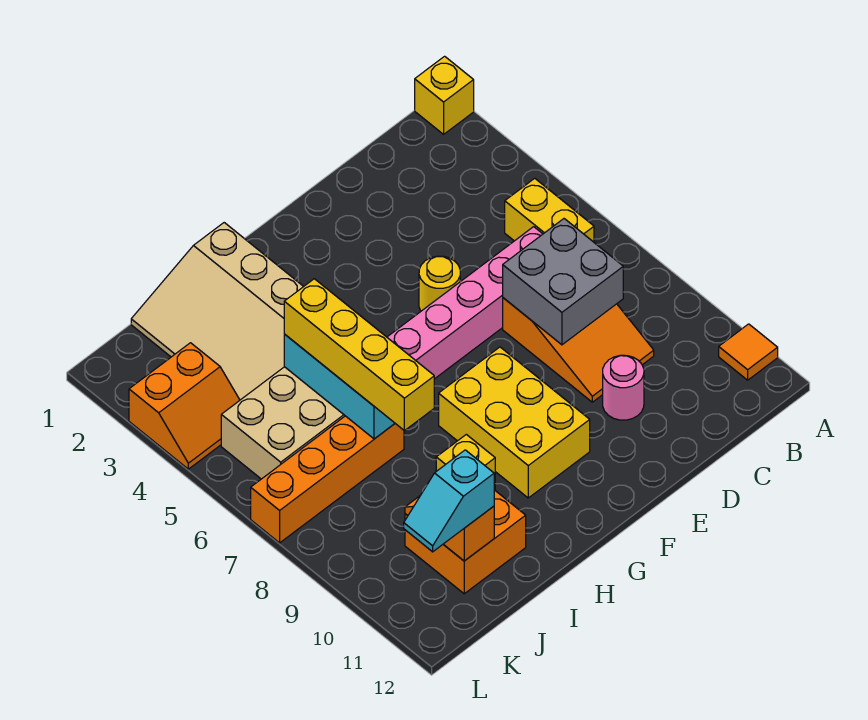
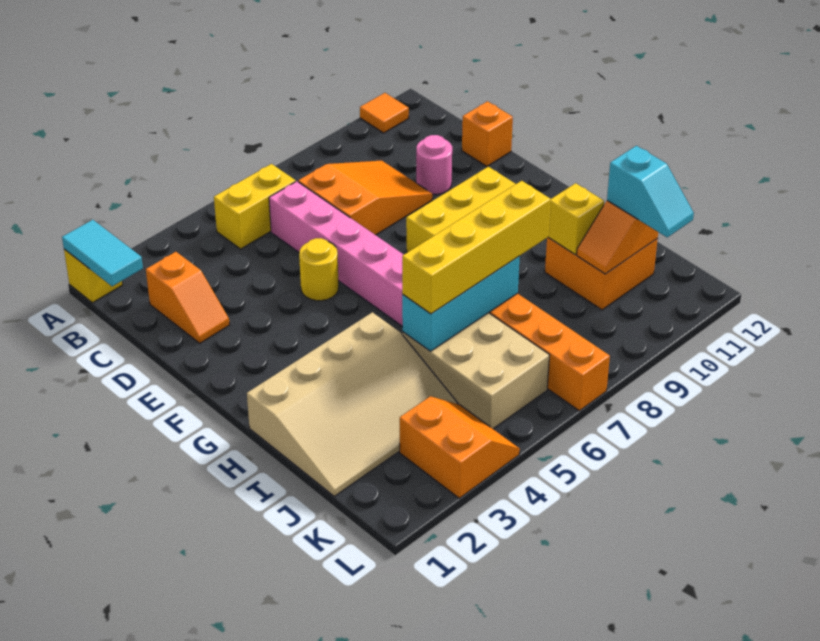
none -> cyan tile A1:B1 level 2
none -> orange slope C2:D2 level 1 top C
grey brick C7:D8 level 2 -> none
none -> orange brick D12 level 1

